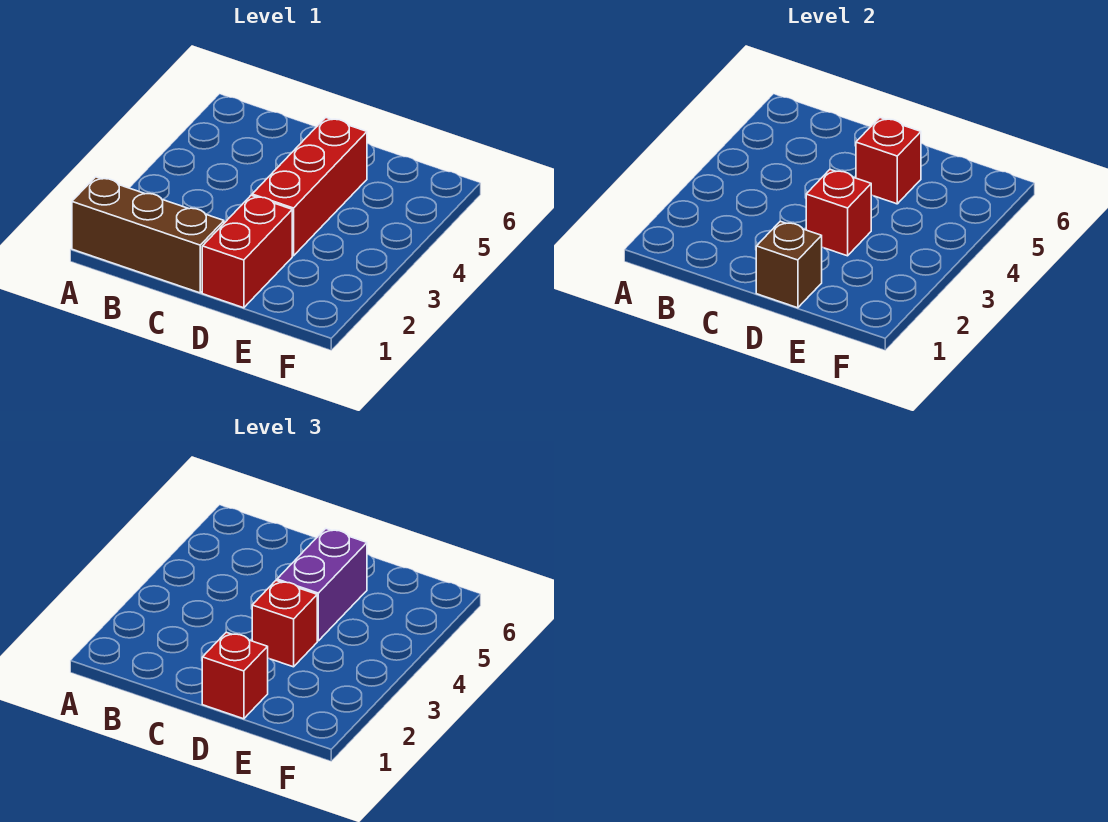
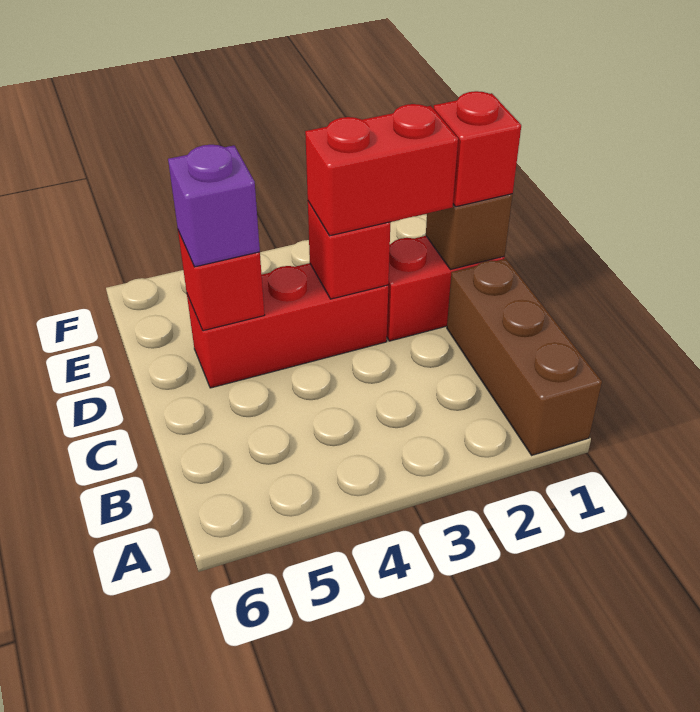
red brick D3 level 3 -> red brick D2:D3 level 3
purple brick D4:D5 level 3 -> purple brick D5 level 3

